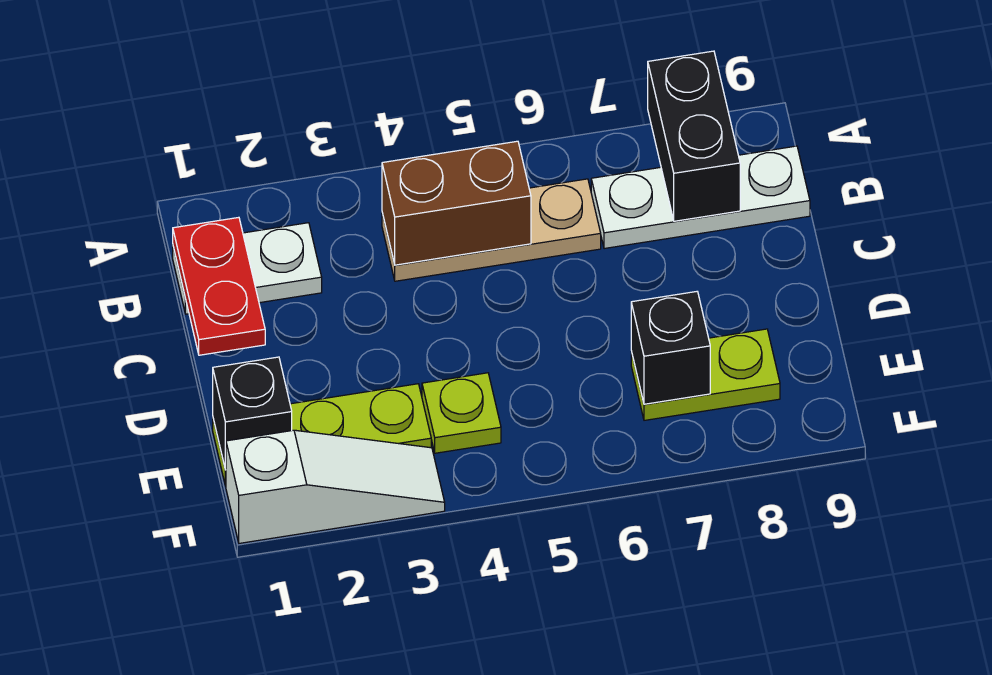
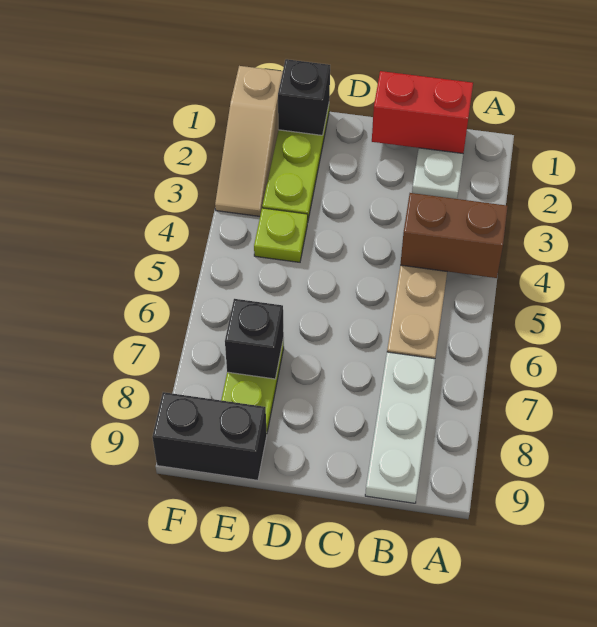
black brick A8:B8 level 2 -> black brick E9:F9 level 1
red plate B1:C1 level 2 -> red brick B1:C1 level 2
brown brick B4:B5 level 2 -> brown brick A4:B4 level 2
white slope F1:F3 level 1 top 1 -> tan slope F1:F3 level 1 top 1

